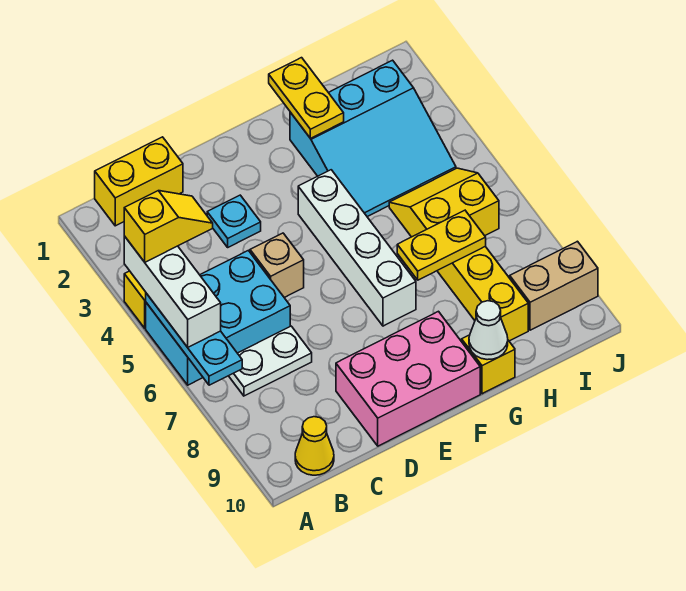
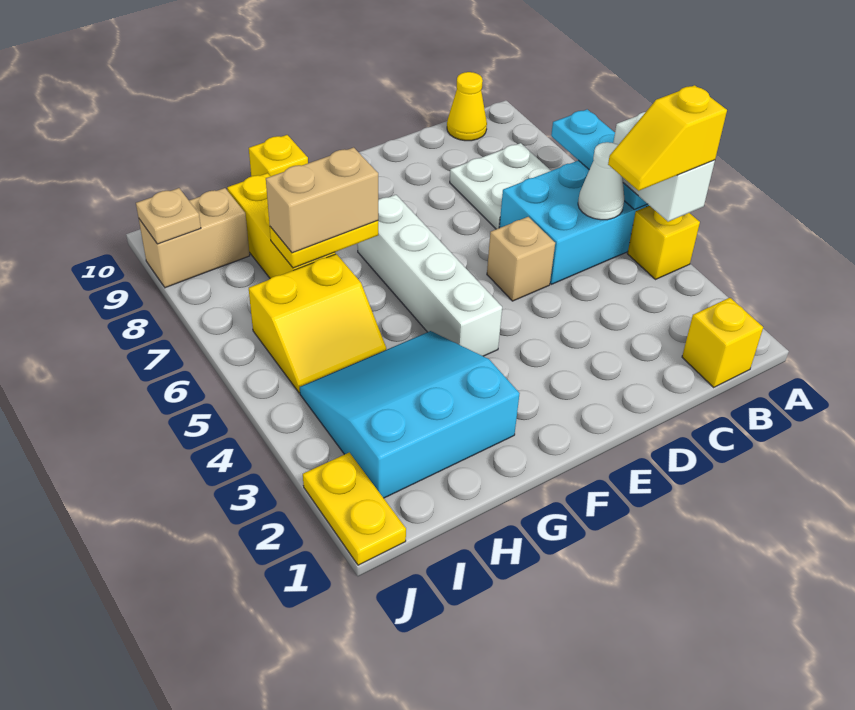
white brick A4:A6 level 3 -> white brick A4:A5 level 3
yellow brick B1:C1 level 1 -> yellow brick B1 level 1
white plate B7:C7 level 1 -> white plate B7:C8 level 1
cyan plate D3 level 1 -> none
pink brick D9:F10 level 1 -> none
yellow plate G1:G2 level 2 -> yellow plate J1:J2 level 1
none -> tan brick G7:H7 level 3
white cone G10 level 2 -> white cone B5 level 2
none -> tan plate J9 level 2

